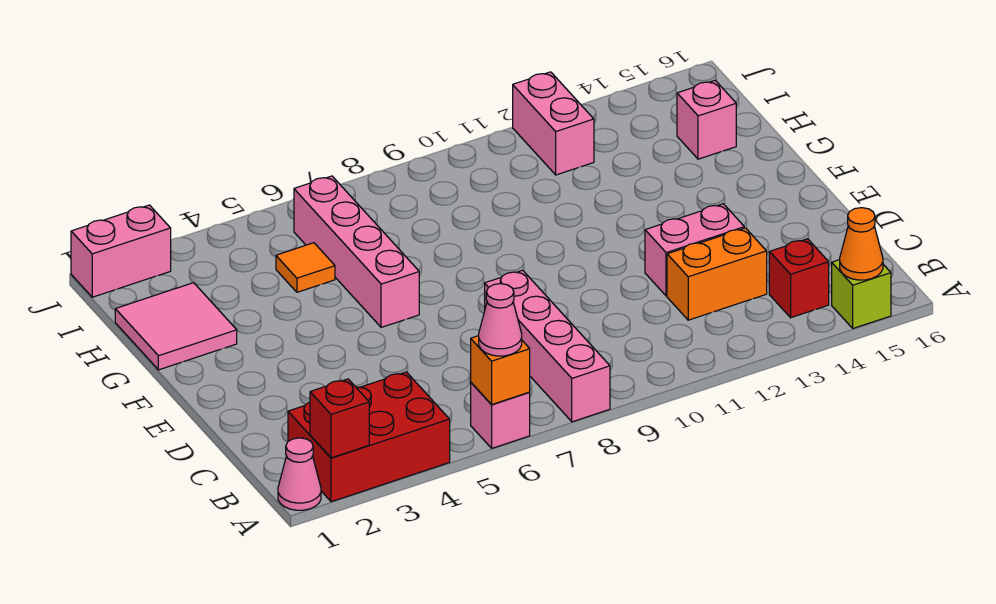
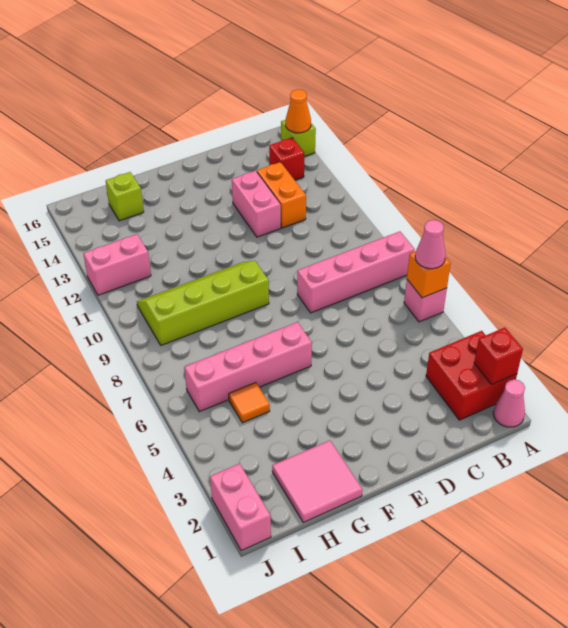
red brick A2:B4 level 1 -> red brick A2:B3 level 1
none -> lime slope F9:I10 level 1 top 9
pink brick H15 level 1 -> lime brick H15 level 1

